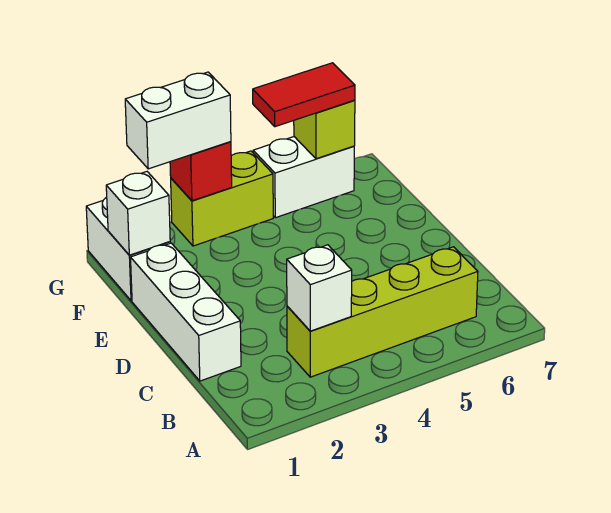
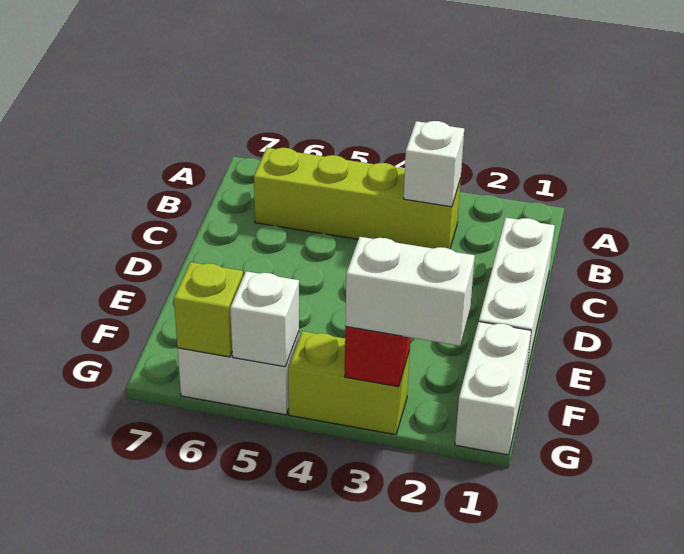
white brick F1 level 2 -> white brick G5 level 2
red tile G5:G6 level 3 -> none

